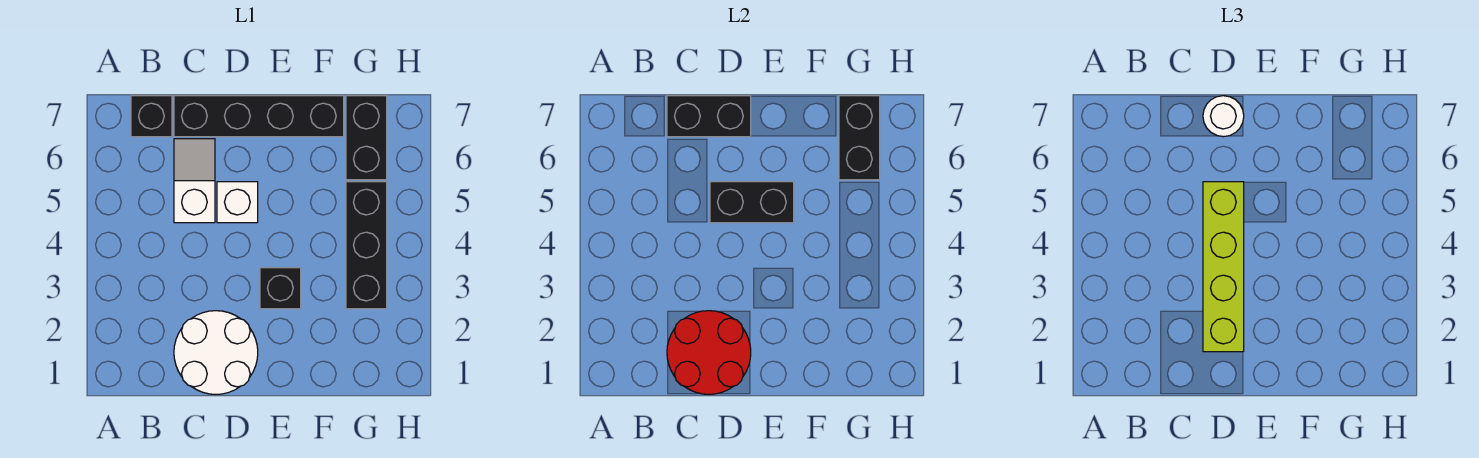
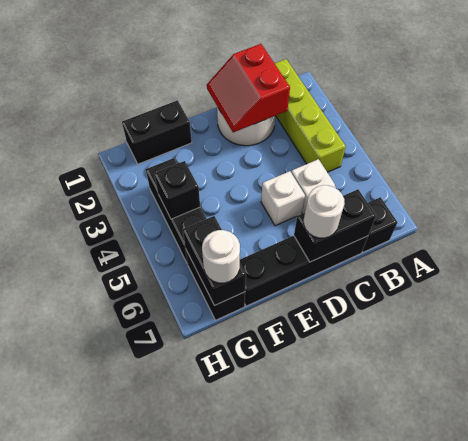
red round brick C1:D2 level 2 -> red slope C1:D2 level 2 top C
lime brick D2:D5 level 3 -> lime brick B1:B4 level 1
black brick D5:E5 level 2 -> black brick F1:G1 level 1
black brick E3 level 1 -> black brick G4 level 2
none -> white round brick G7 level 3

